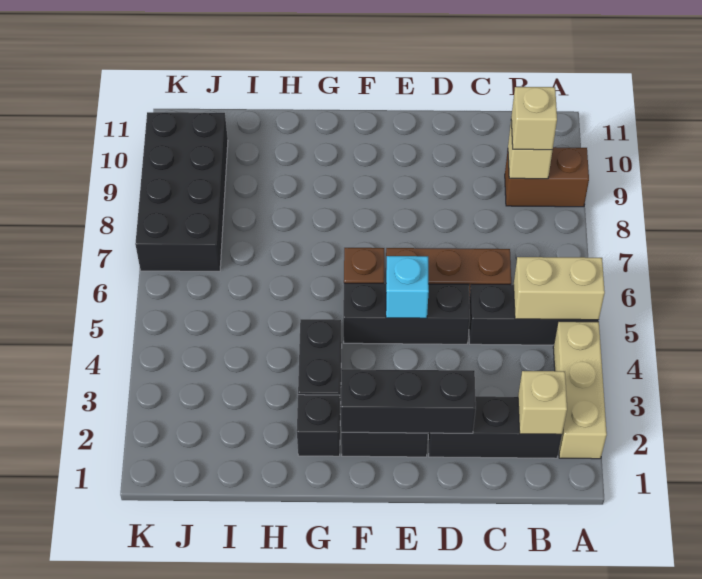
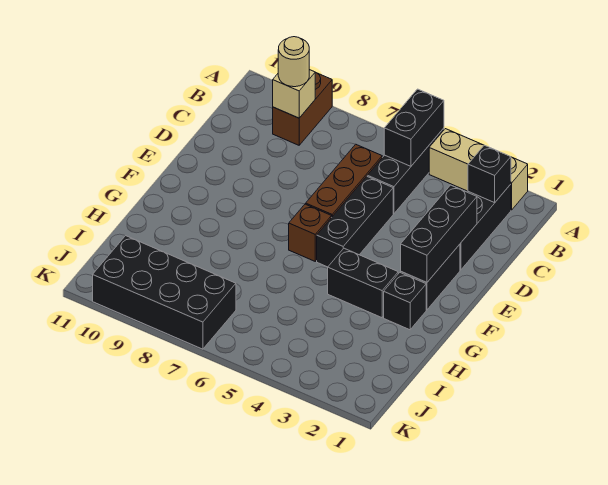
tan brick A5:B5 level 2 -> black brick A5:B5 level 2
tan brick B2 level 2 -> black brick B2 level 2
tan brick B9 level 3 -> tan round brick B9 level 3
cyan brick E5 level 2 -> none

